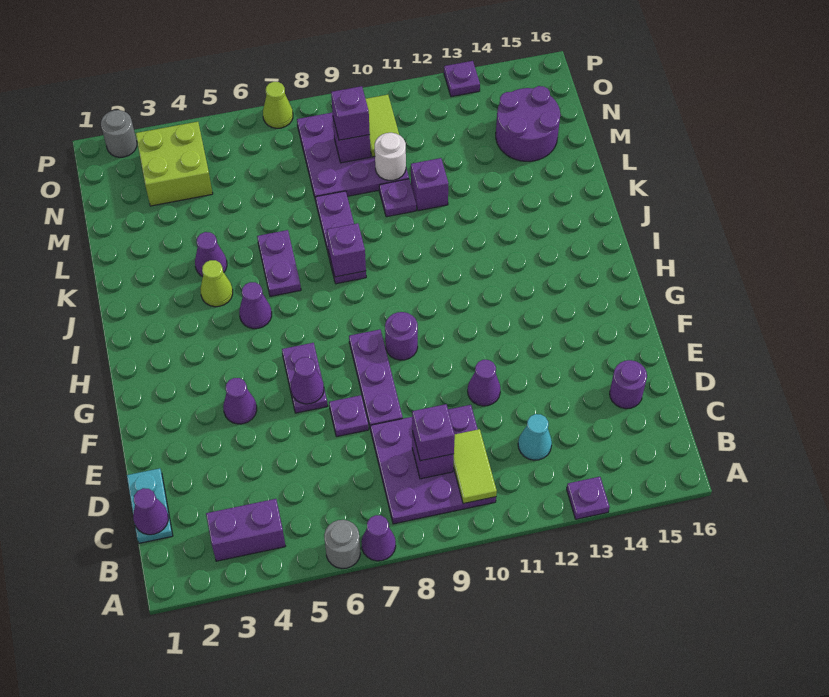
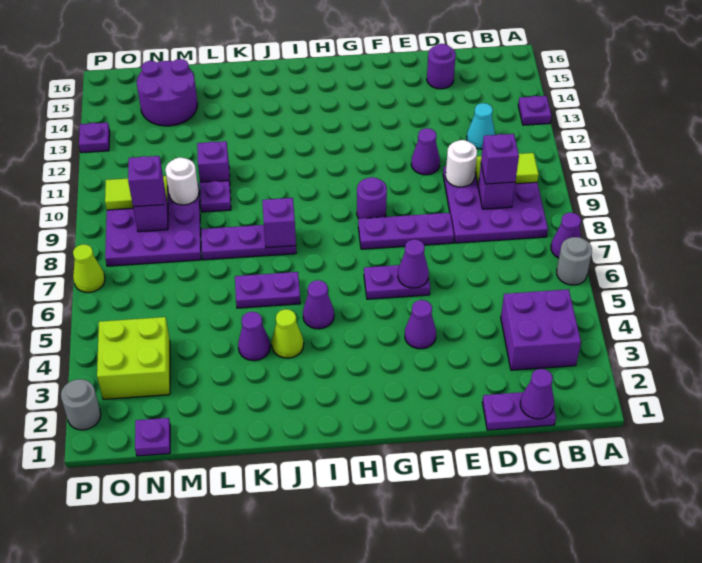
purple brick B3:B4 level 1 -> purple brick B3:C4 level 1
cyan plate C1:D1 level 1 -> purple plate C1:D1 level 1
none -> white round brick D10 level 2
purple plate E7 level 1 -> purple plate N1 level 1

